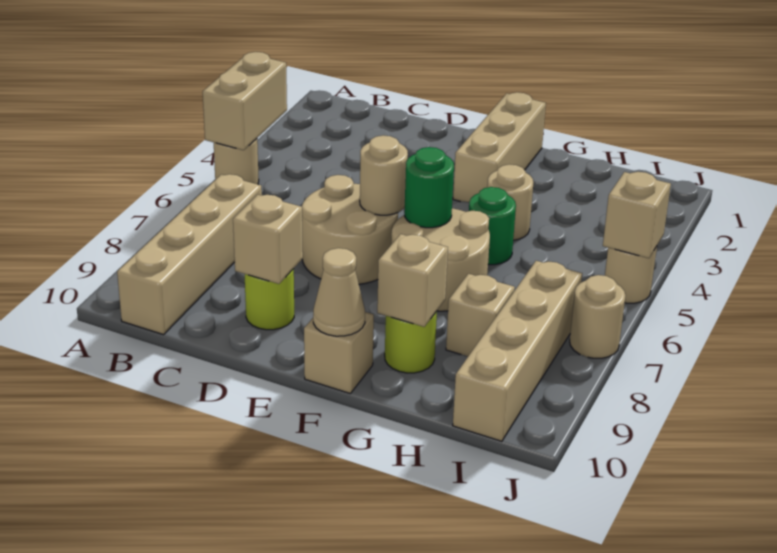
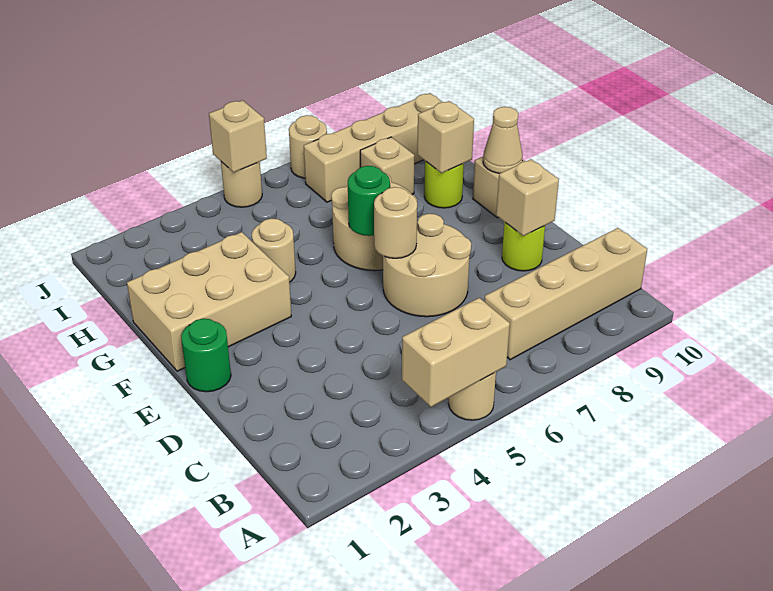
tan brick F1:F3 level 1 -> tan brick F1:G3 level 1
green round brick G5 level 1 -> green round brick E1 level 1

